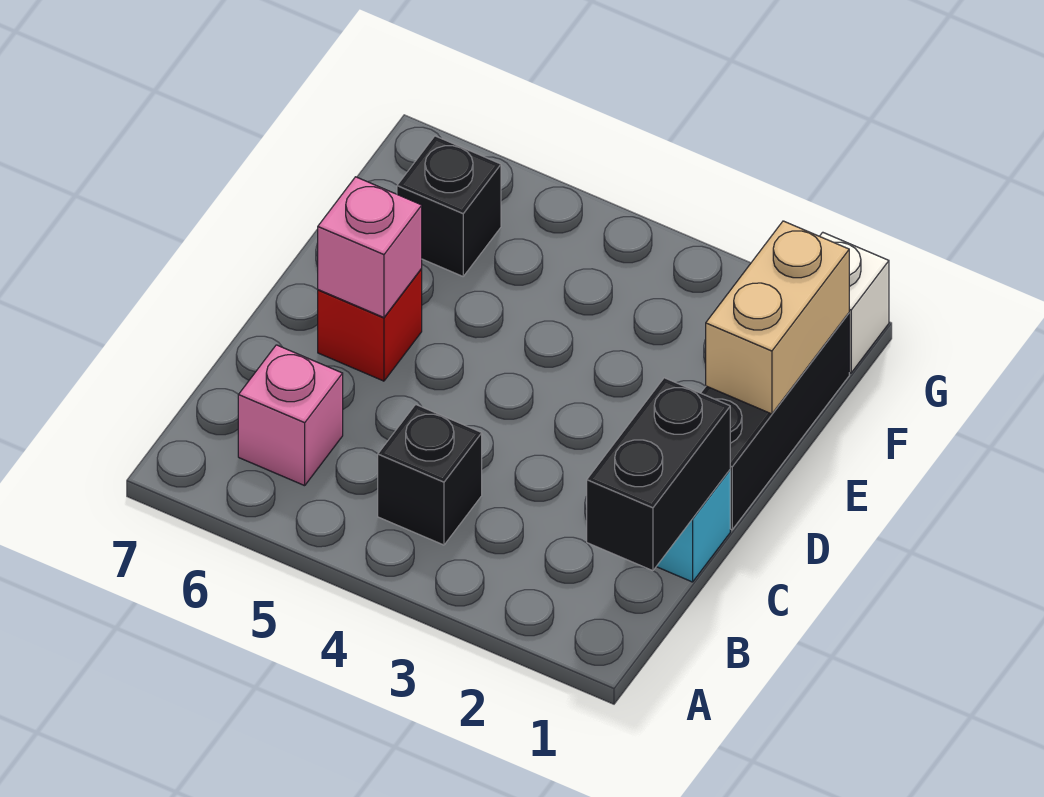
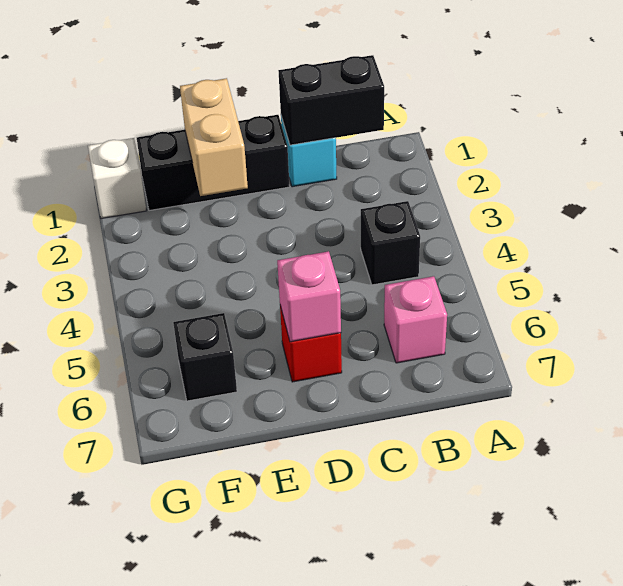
tan brick E1:F1 level 2 -> tan brick E1:E2 level 2

